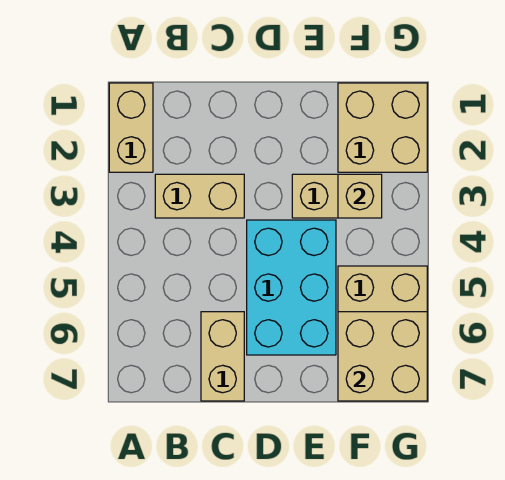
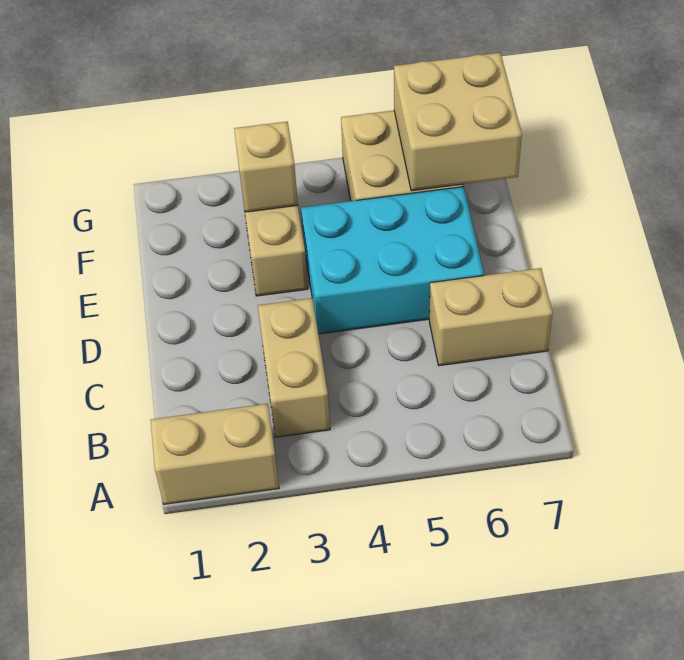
tan brick F1:G2 level 1 -> none

